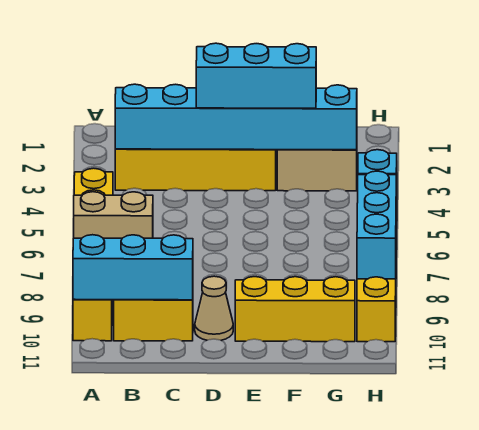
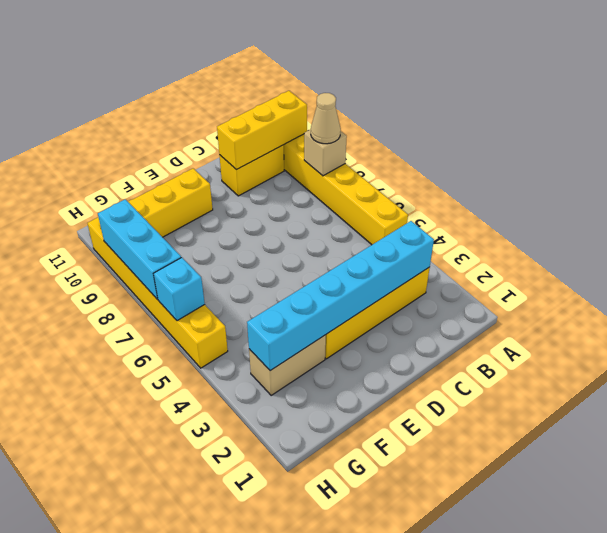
tan brick A8:B8 level 2 -> tan brick A8 level 2
cyan brick A10:C10 level 2 -> yellow brick A10:C10 level 2
cyan brick D3:F3 level 3 -> none
tan cone D10 level 1 -> tan cone A8 level 3

